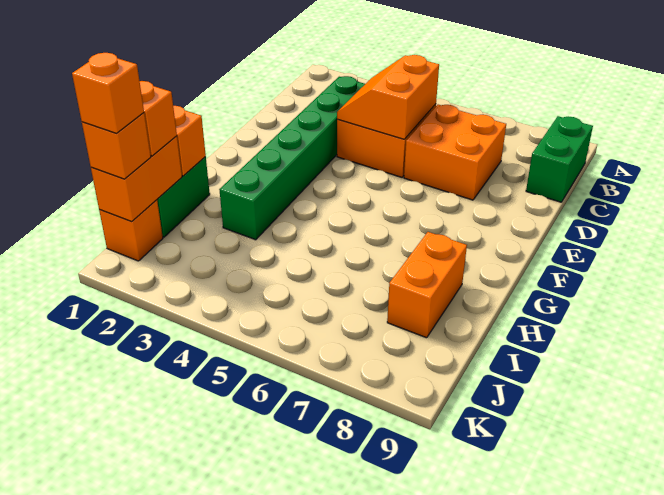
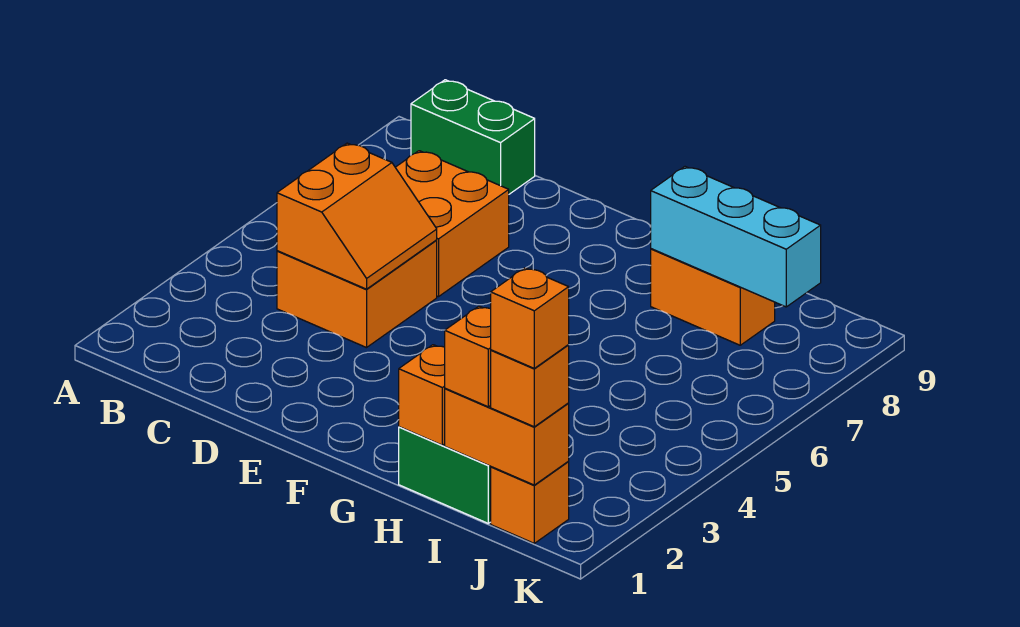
green brick C3:H3 level 1 -> none
orange slope C4:D5 level 2 top 5 -> orange slope C4:D5 level 2 top C
none -> cyan brick H8:J8 level 2

